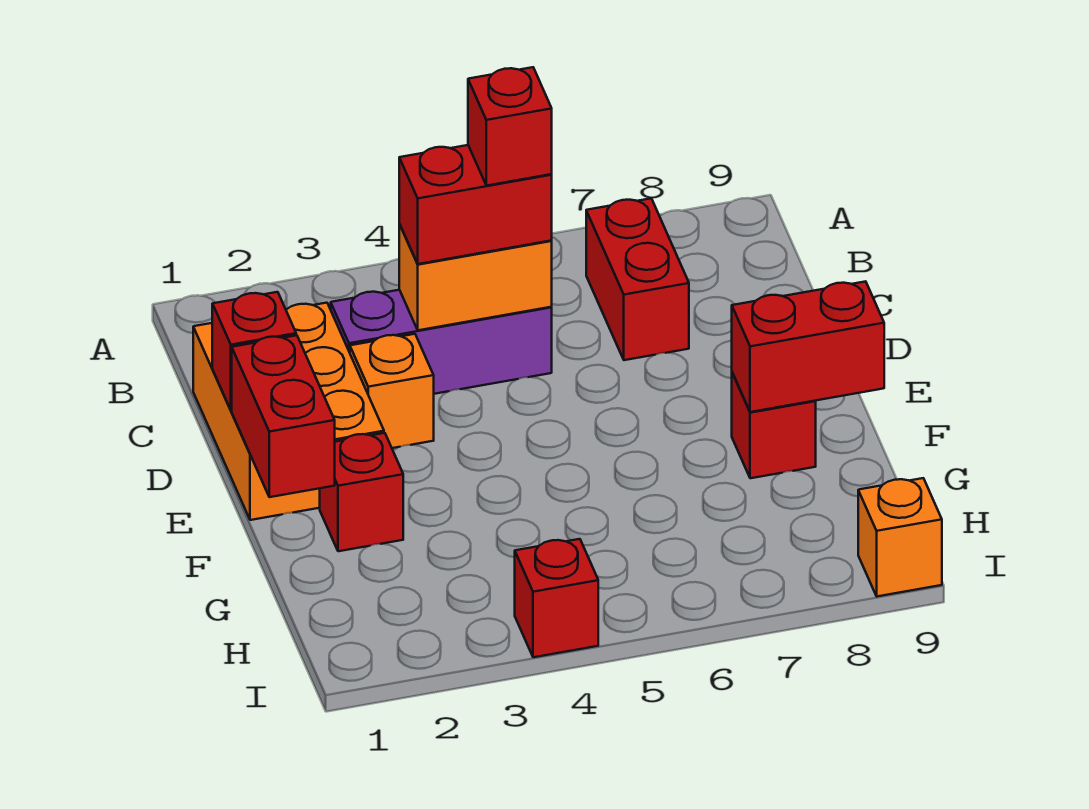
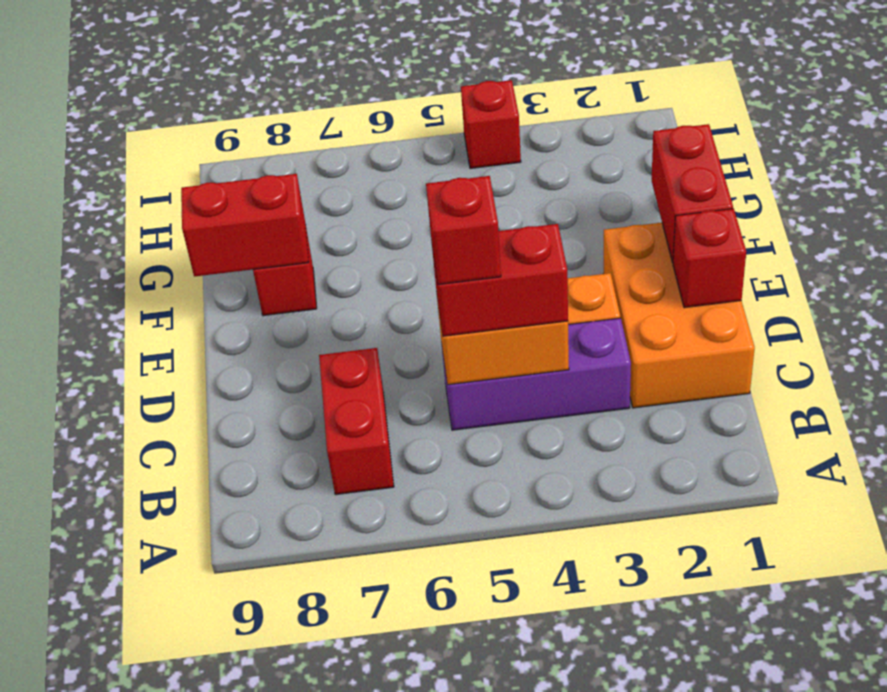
red brick F2 level 1 -> none
orange brick I9 level 1 -> none

